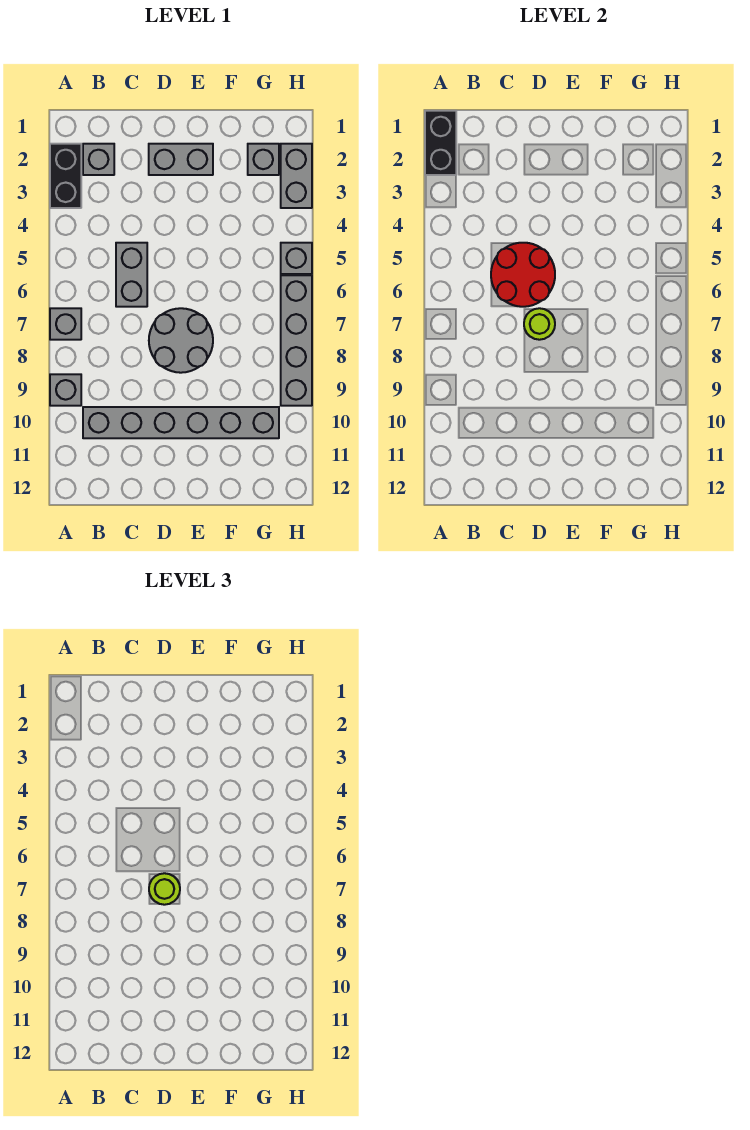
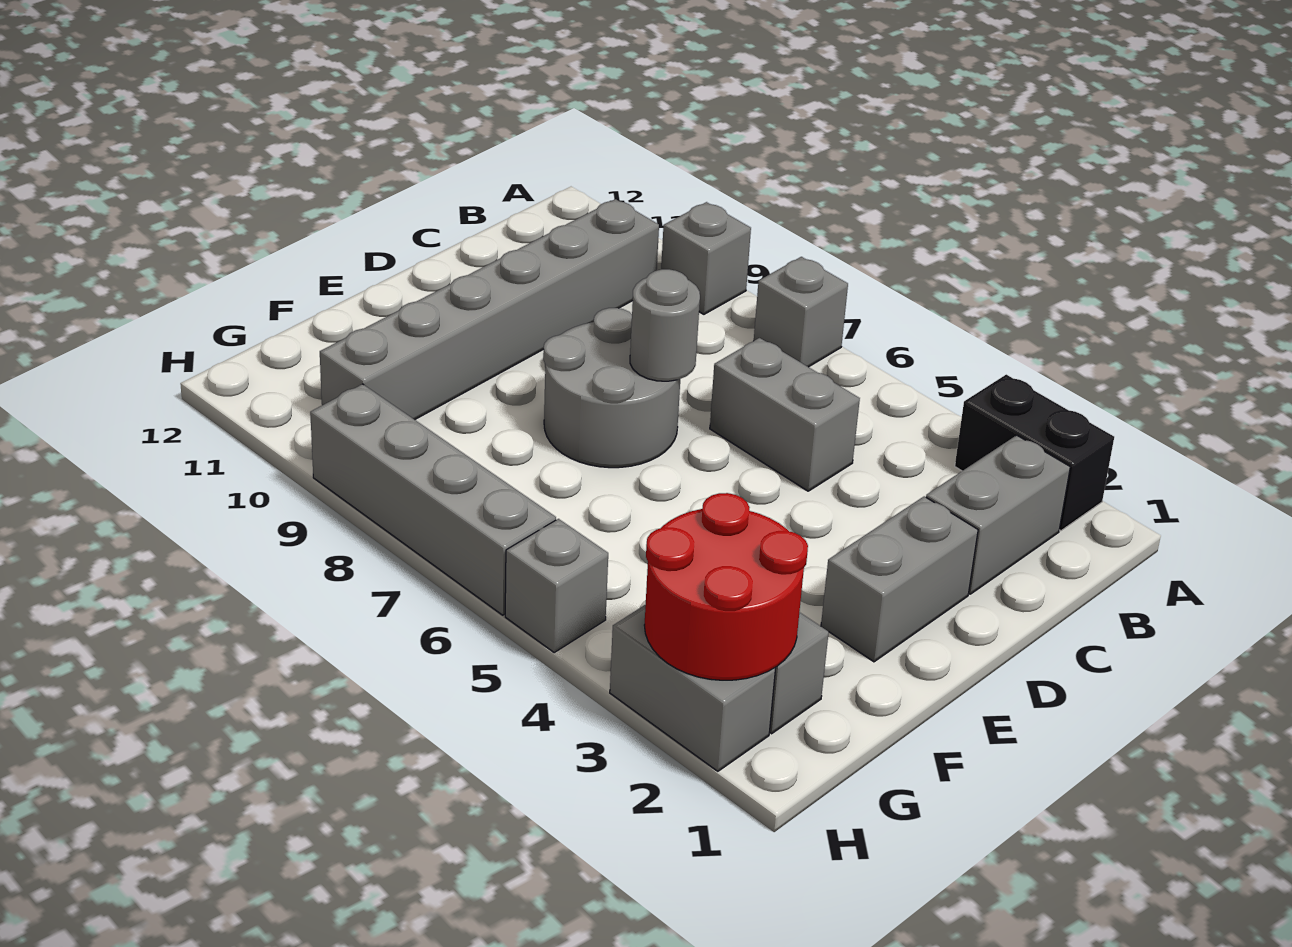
black brick A1:A2 level 2 -> none
grey brick B2 level 1 -> grey brick B2:C2 level 1
red round brick C5:D6 level 2 -> red round brick G2:H3 level 2
lime round brick D7 level 2 -> grey round brick D7 level 2
lime round brick D7 level 3 -> none

